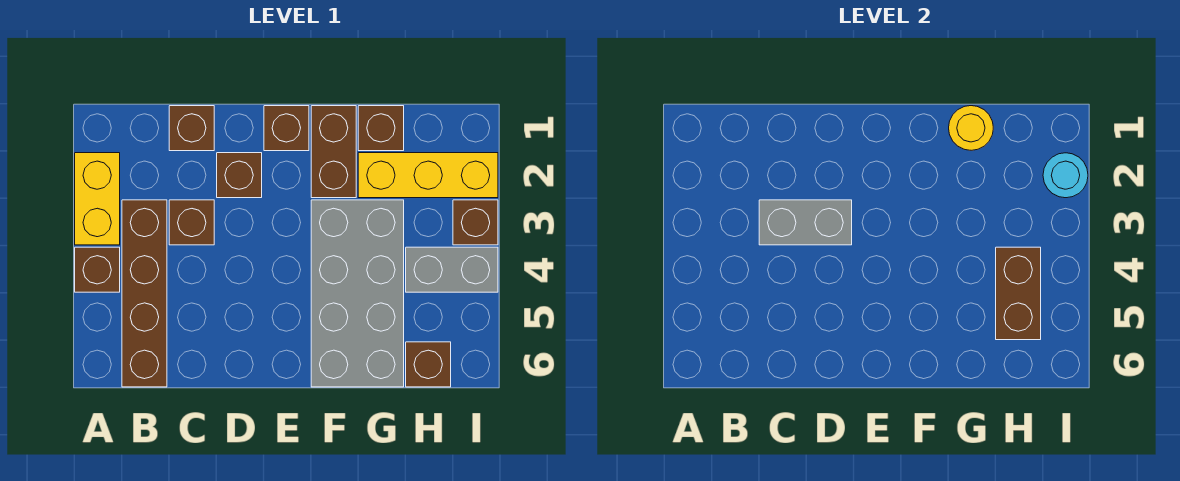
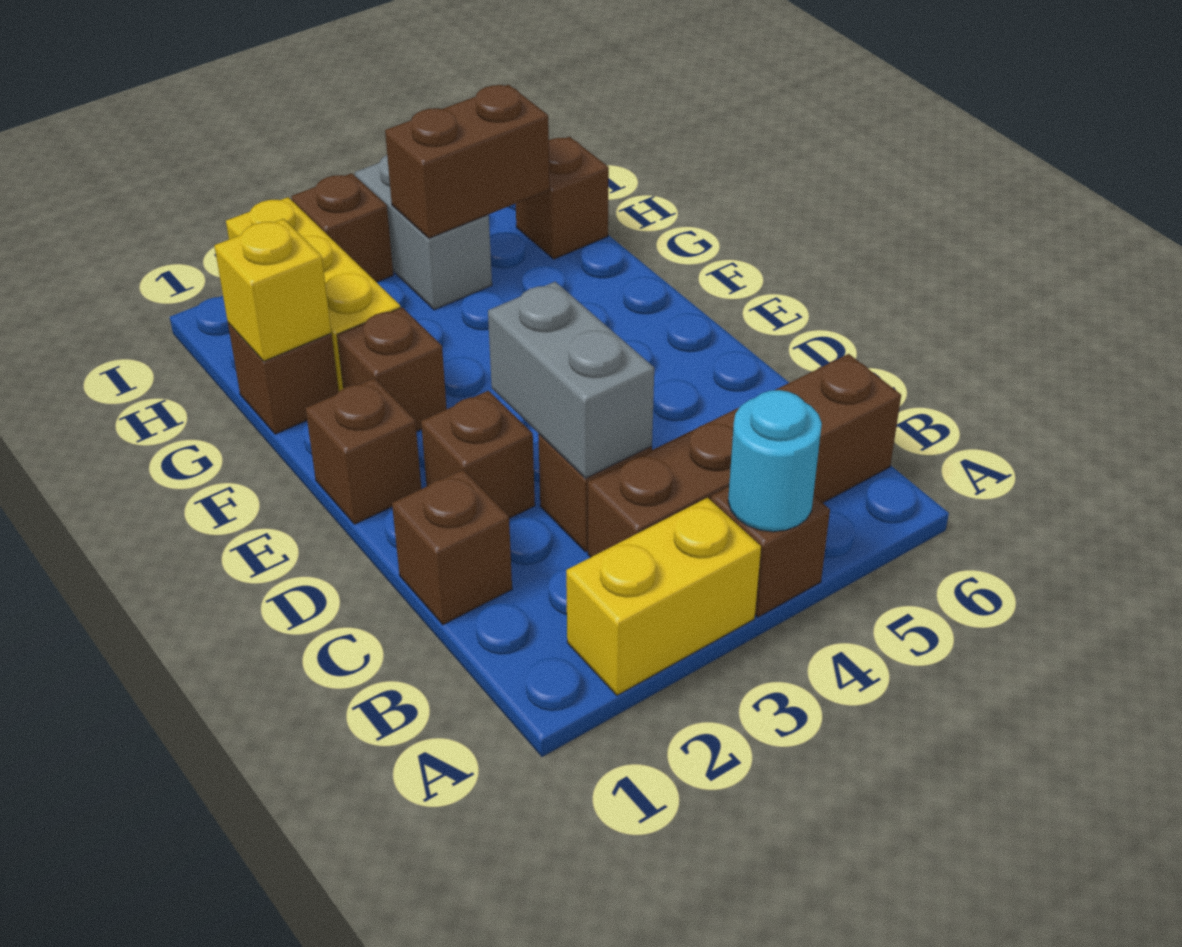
brown brick F1:F2 level 1 -> brown brick F2 level 1
grey brick F3:G6 level 1 -> none
yellow round brick G1 level 2 -> yellow brick G1 level 2
cyan round brick I2 level 2 -> cyan round brick A4 level 2

